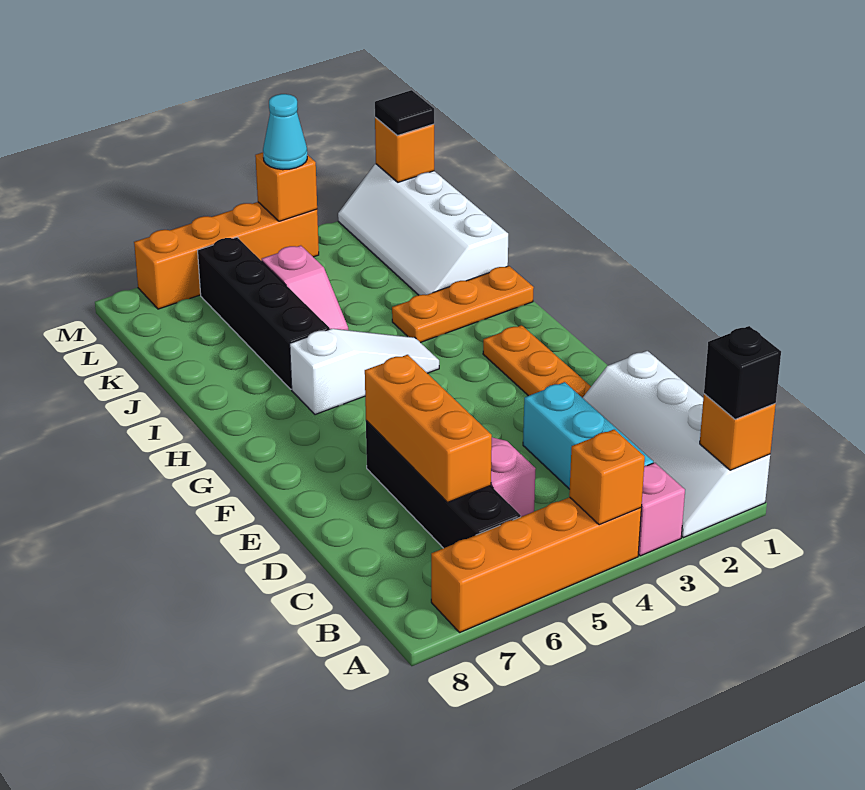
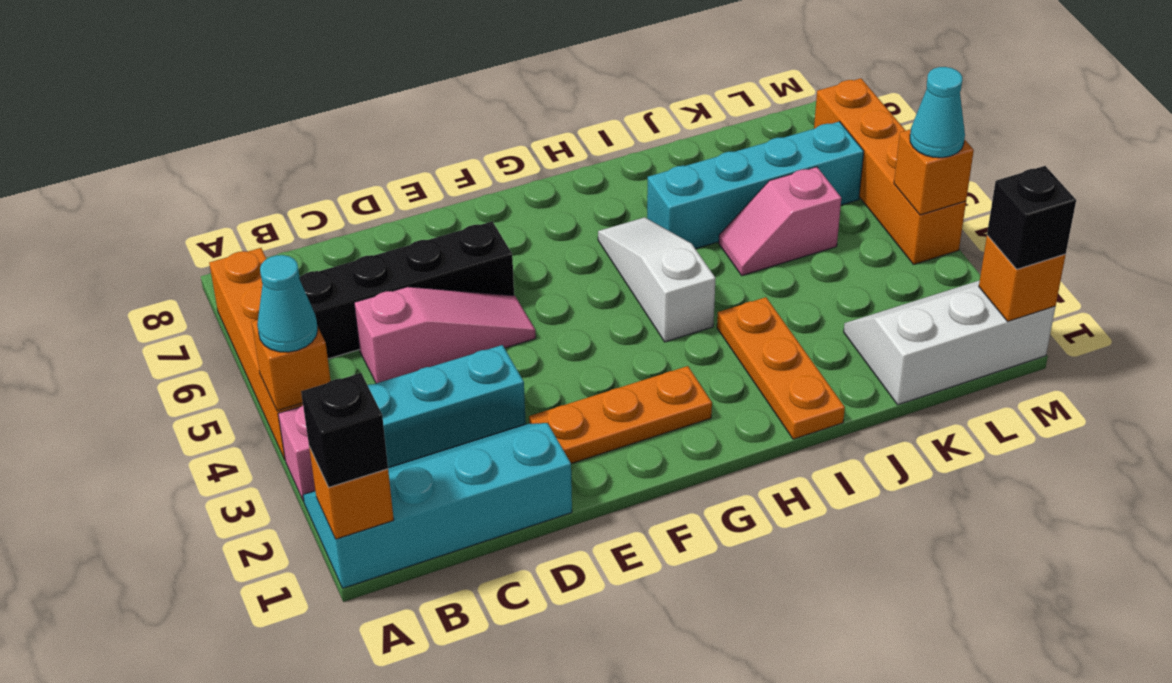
white slope A1:D2 level 1 top 1 -> cyan slope A1:D2 level 1 top 1
none -> cyan cone A4 level 3
orange brick C6:E6 level 2 -> none
white slope H4:H6 level 1 top 6 -> white slope H4:H6 level 1 top 4
black brick I6:L6 level 1 -> cyan brick I6:L6 level 1
white slope J1:M2 level 1 top 1 -> white slope K1:M2 level 1 top 1
black tile M1 level 3 -> black brick M1 level 3

